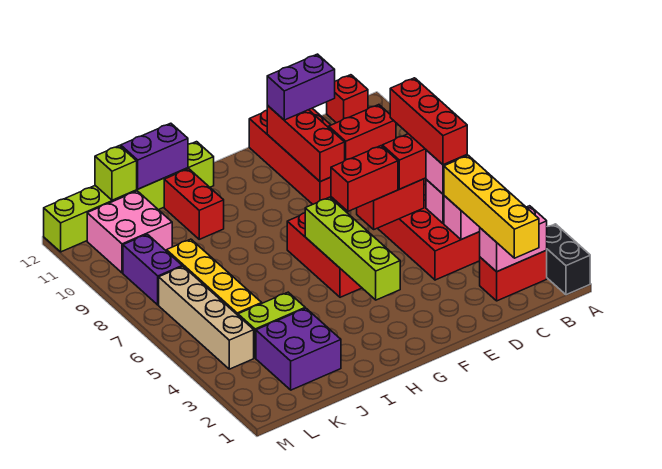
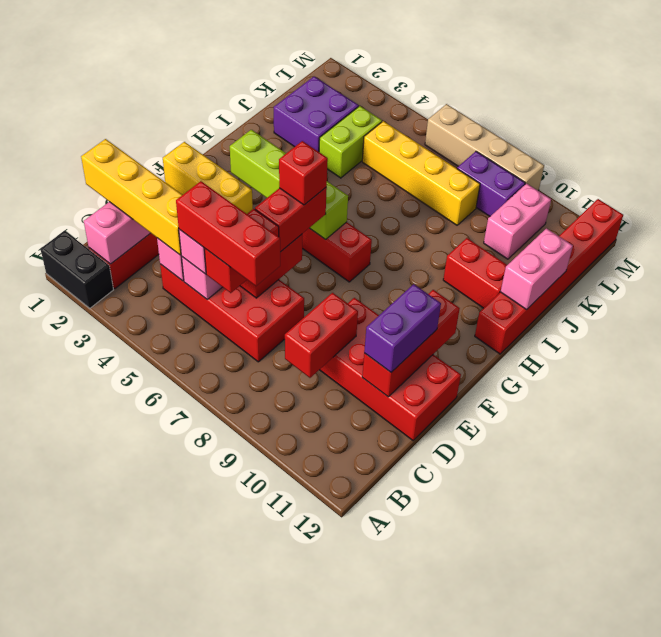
red brick B12 level 1 -> red brick F6 level 4
red brick E9:E11 level 2 -> red brick D11:F11 level 2
none -> yellow brick F1:F3 level 1
lime brick H12:M12 level 1 -> red brick H12:M12 level 1
purple brick I12:J12 level 2 -> pink brick I12:J12 level 2
pink brick K10:L11 level 1 -> pink brick K10:L10 level 1
lime brick K12 level 2 -> none
tan brick L4:L7 level 1 -> tan brick M6:M9 level 1

